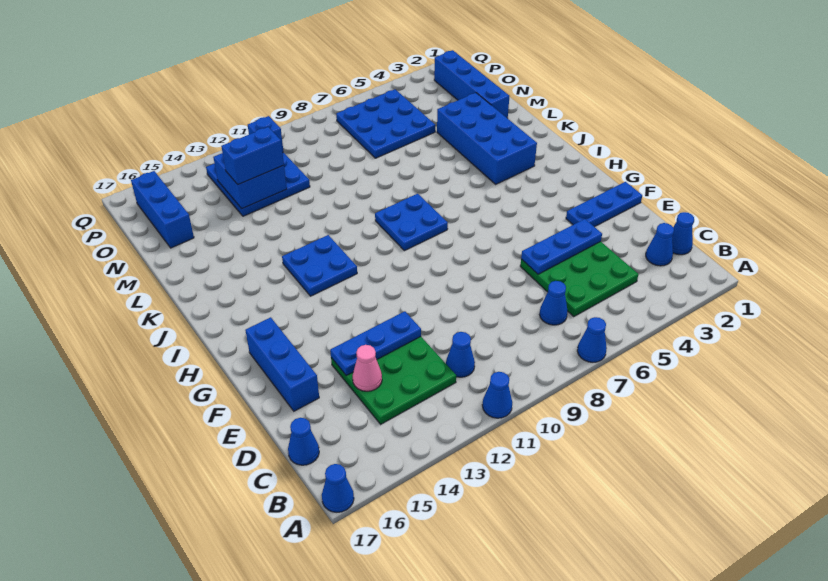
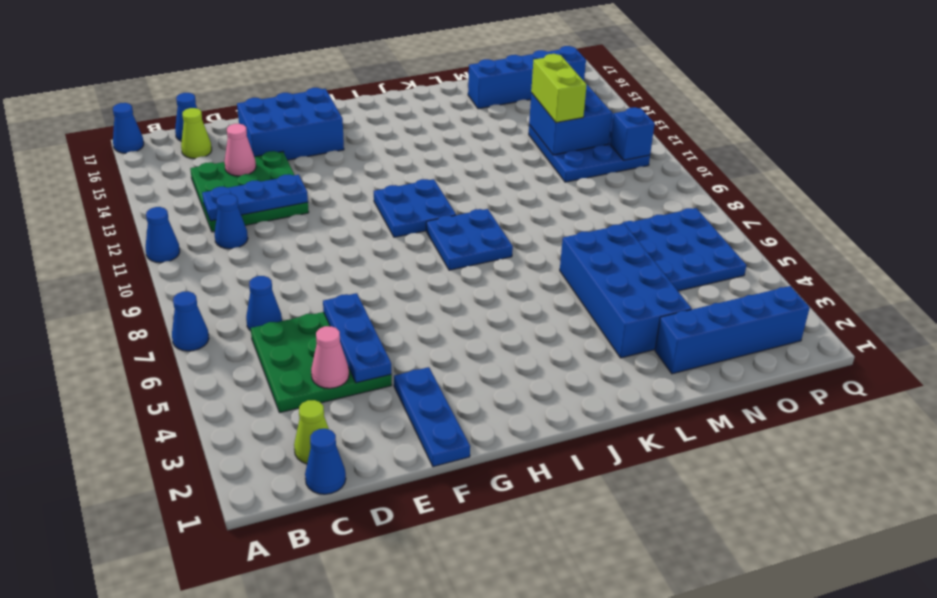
blue cone C2 level 1 -> lime cone C2 level 1
none -> lime cone C16 level 1
none -> pink cone D4 level 2
blue plate E12:E14 level 2 -> blue plate C12:E12 level 2
blue brick E16:G16 level 1 -> blue brick E15:G16 level 1
blue plate I12:J13 level 1 -> blue plate H10:I11 level 1
blue brick J3:M4 level 1 -> blue brick L3:M6 level 1
blue brick N12:N13 level 3 -> lime brick N12:N13 level 3
blue brick N16:P16 level 1 -> blue brick M16:P16 level 1

